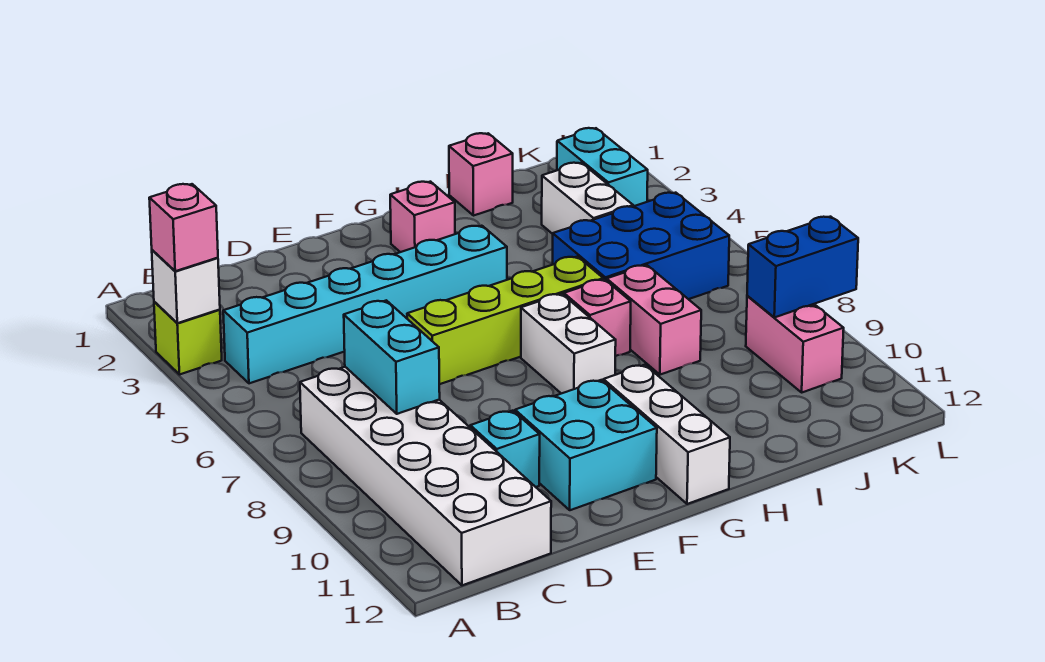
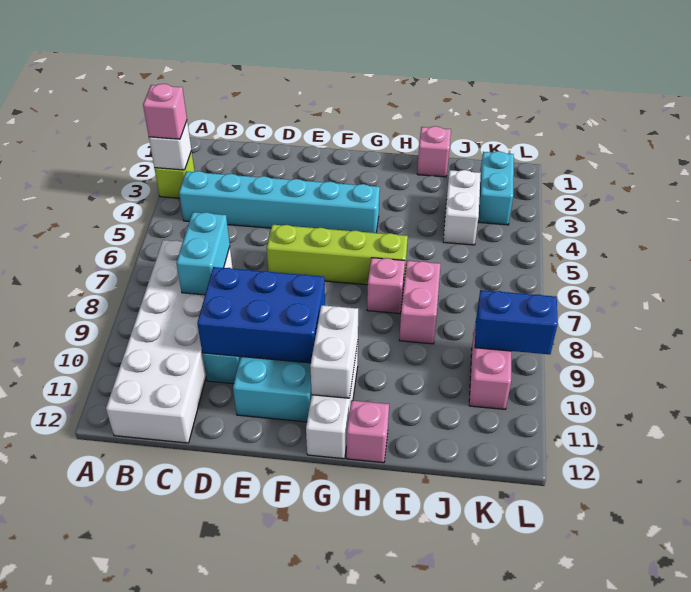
pink brick G2 level 1 -> pink brick H12 level 1
white brick G7:G8 level 1 -> white brick G10:G11 level 2
blue brick I5:K6 level 1 -> blue brick D9:F10 level 2

